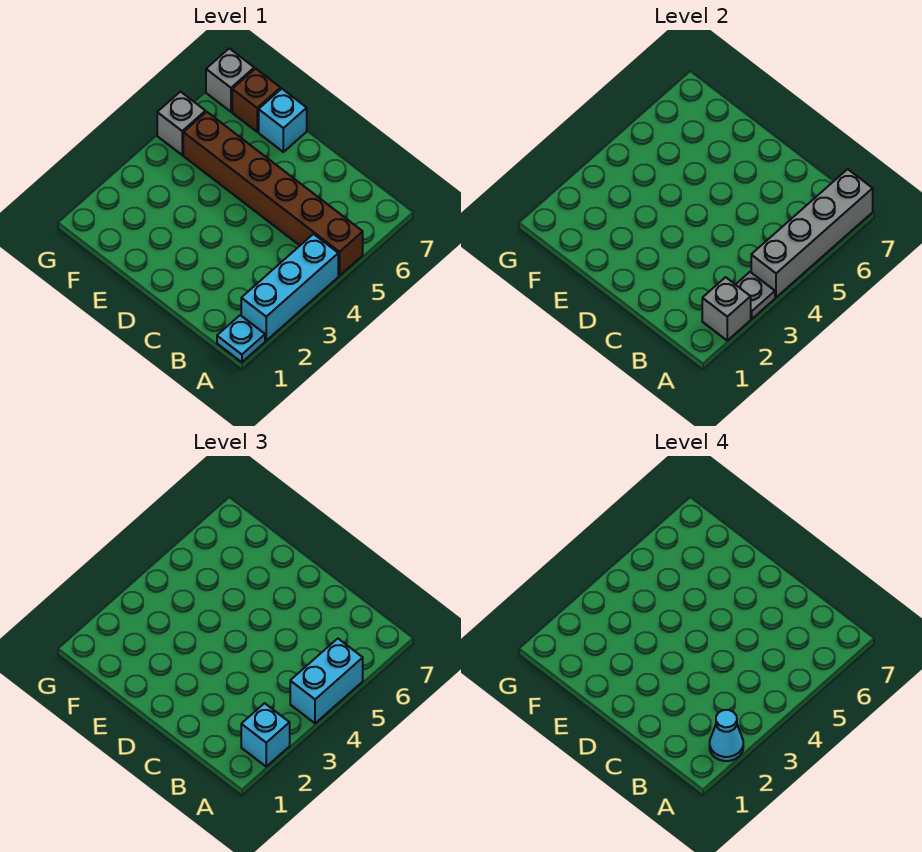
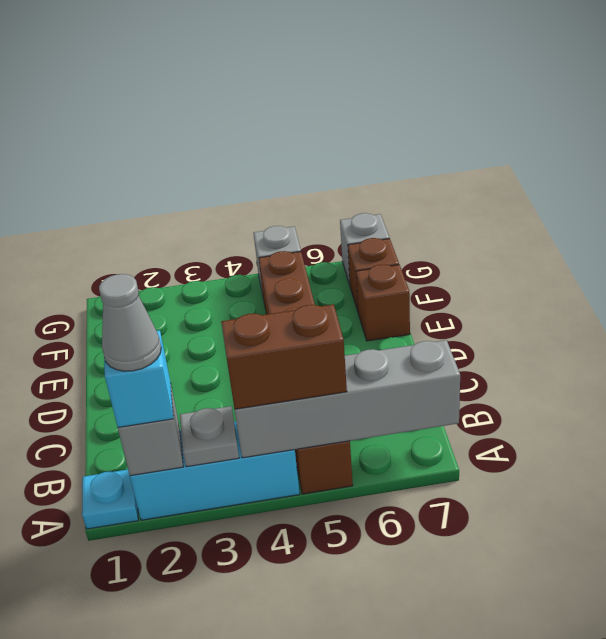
cyan cone A2 level 4 -> grey cone A2 level 4
cyan brick A4:A5 level 3 -> brown brick A4:A5 level 3
cyan brick E7 level 1 -> brown brick E7 level 1

